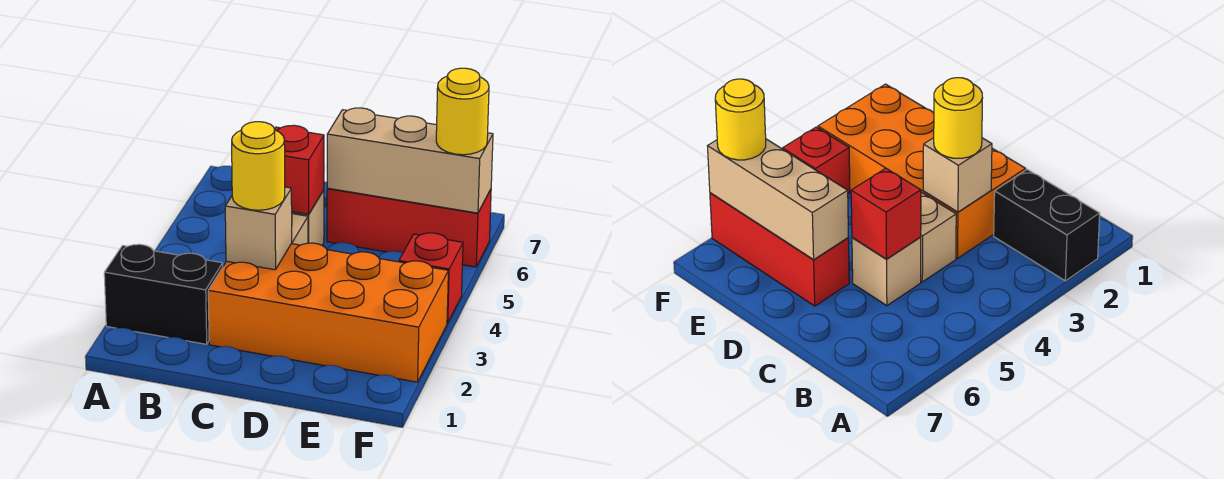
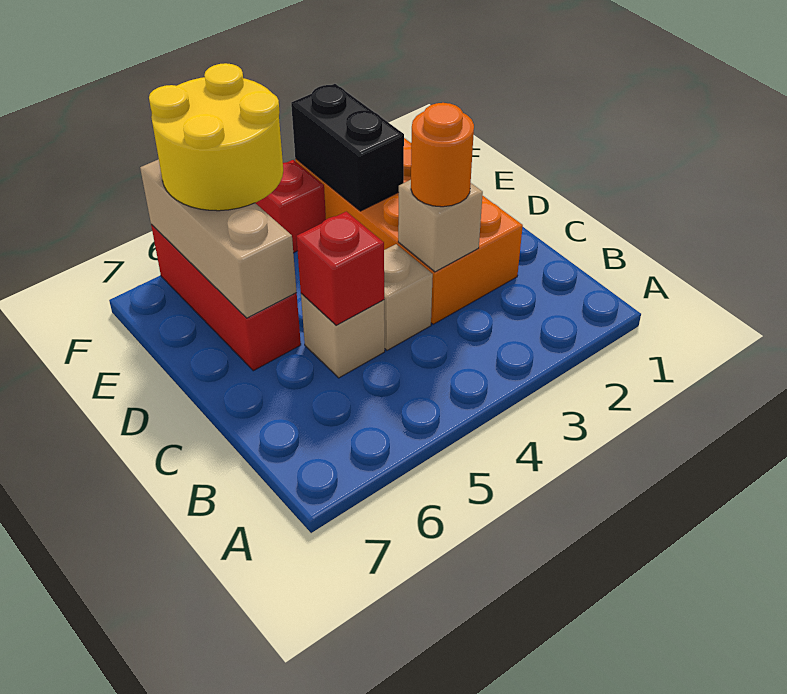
black brick A2:B2 level 1 -> black brick E3:F3 level 2
yellow round brick C3 level 3 -> orange round brick C3 level 3
yellow round brick F6 level 3 -> yellow round brick E5:F6 level 3

